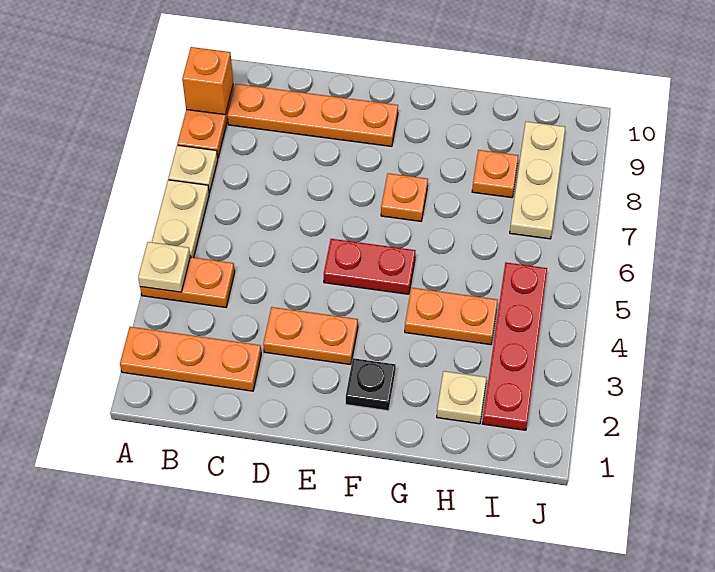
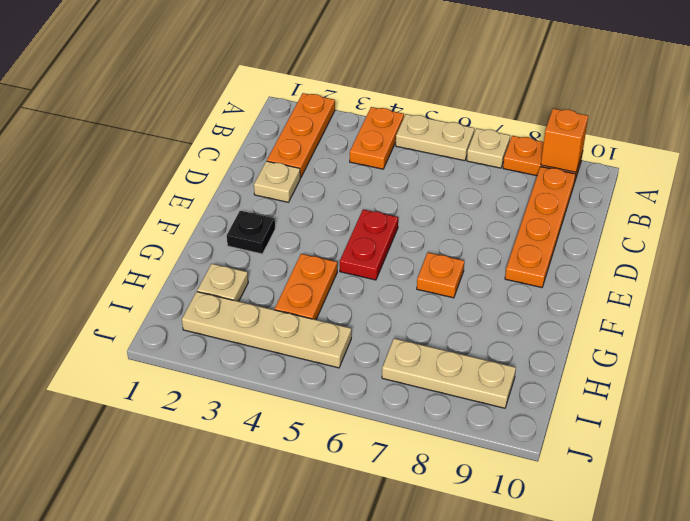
tan plate A4 level 2 -> tan plate D2 level 1
orange plate D3:E3 level 1 -> none
orange plate H8 level 1 -> none
red plate I2:I5 level 1 -> tan plate I2:I5 level 1

